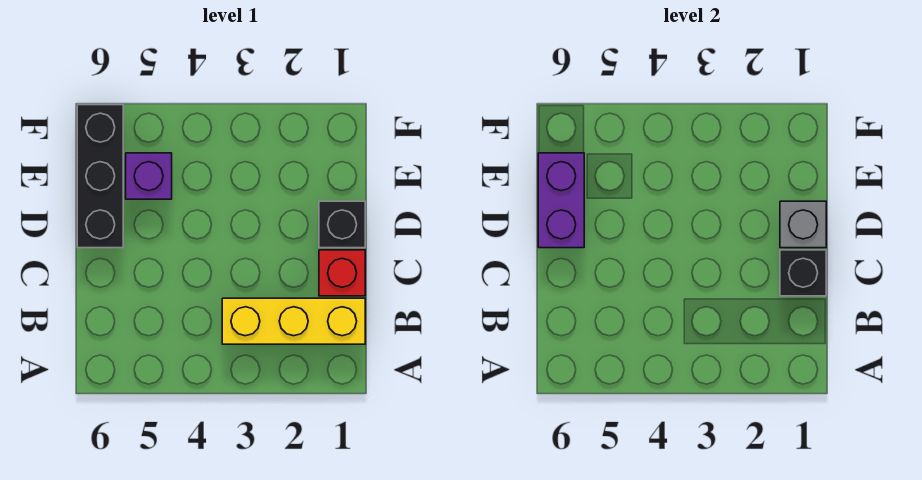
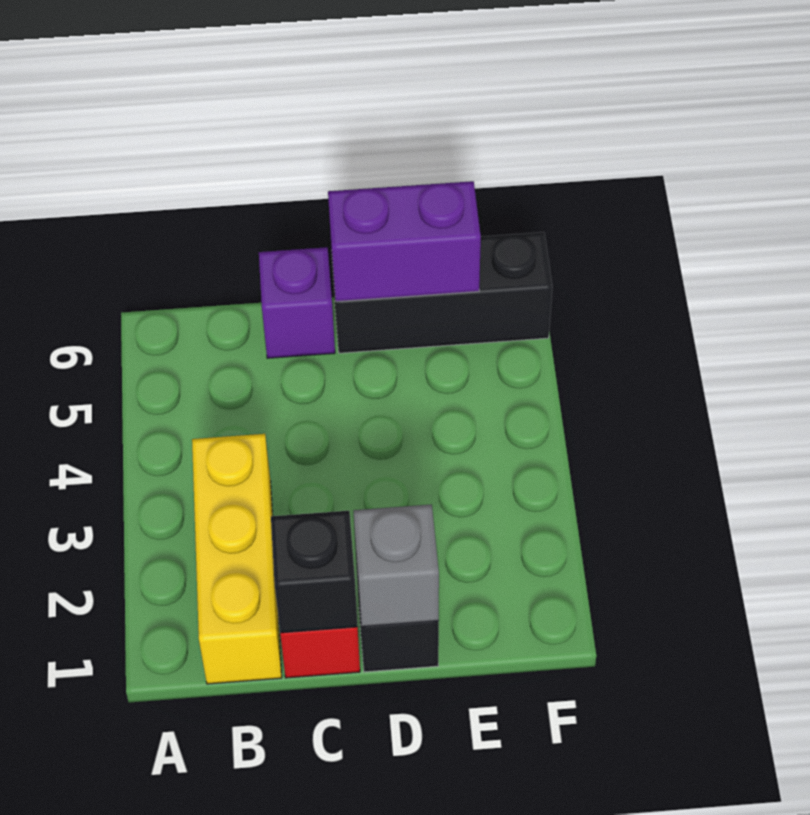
purple brick E5 level 1 -> purple brick C6 level 1

